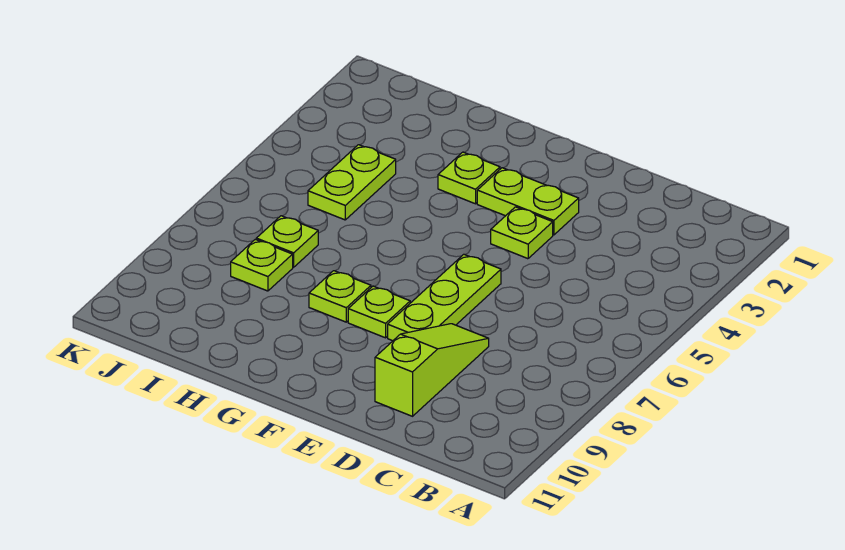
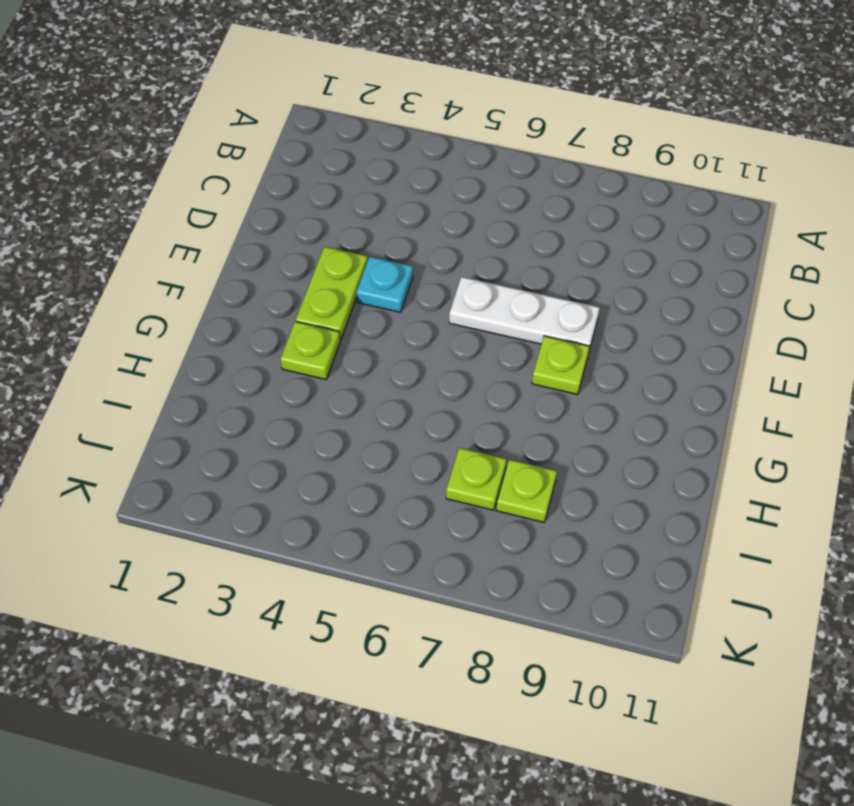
lime slope D8:D10 level 1 top 10 -> none
lime plate E4 level 1 -> cyan plate E4 level 1
lime plate E6:E8 level 1 -> white plate E6:E8 level 1
lime plate G8 level 1 -> none
lime plate I4:I5 level 1 -> none

